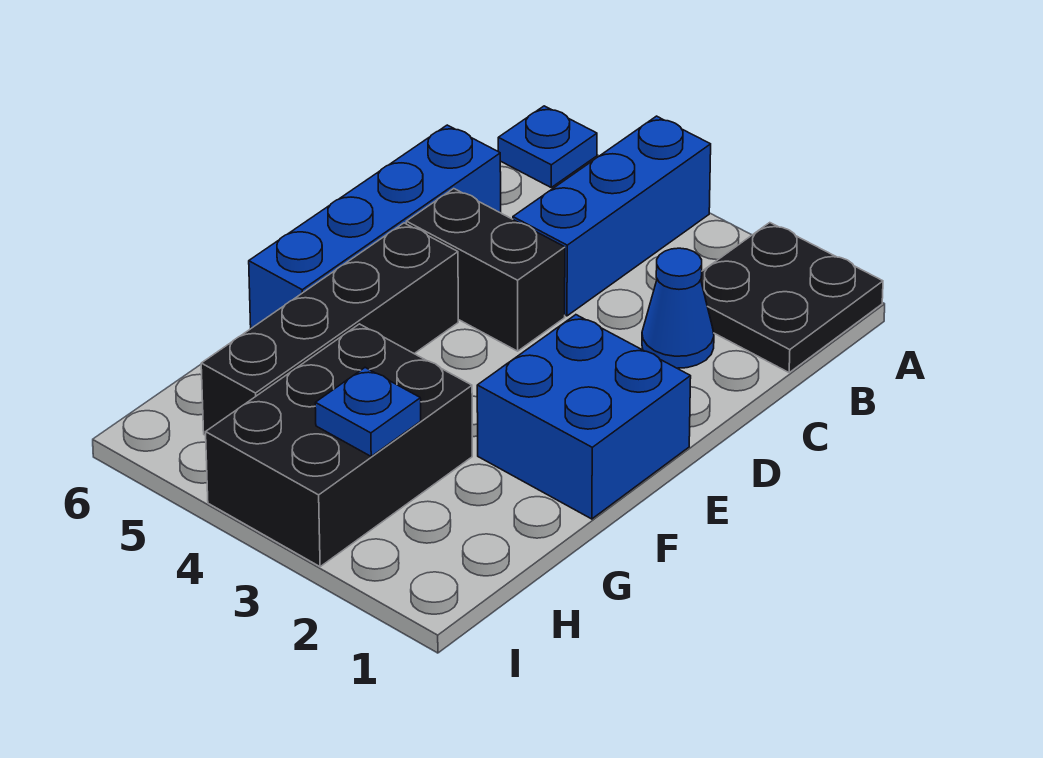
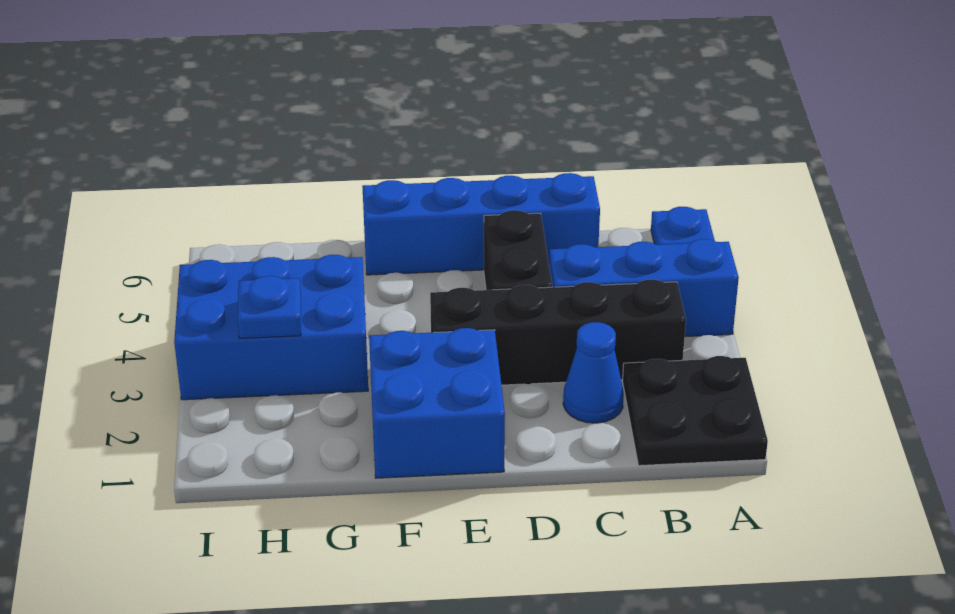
black brick E5:H5 level 1 -> black brick B3:E3 level 1
black brick G3:I4 level 1 -> blue brick G3:I4 level 1

